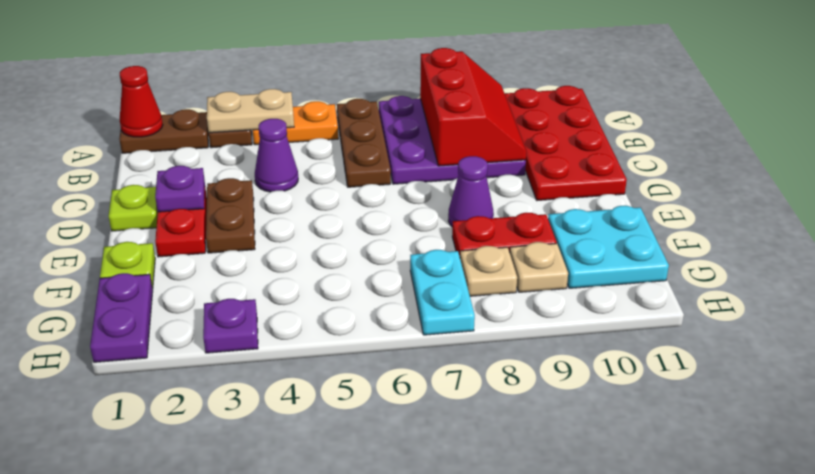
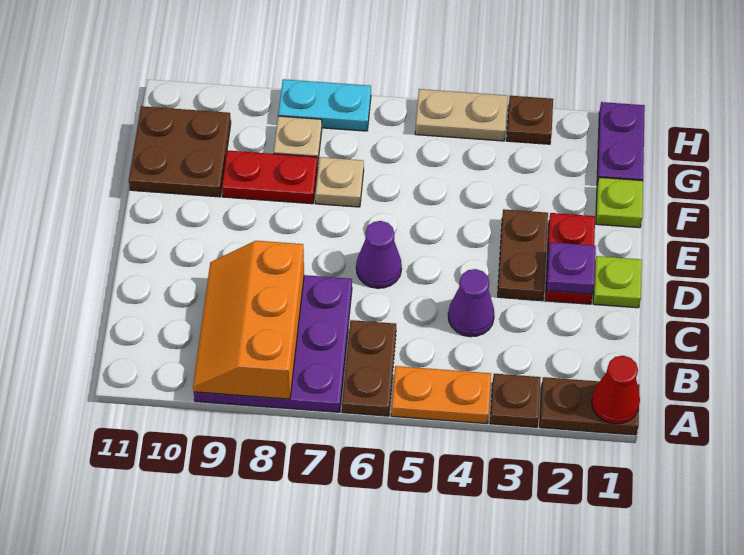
tan plate A3:A4 level 2 -> tan plate H4:H5 level 1
brown plate A6:C6 level 1 -> brown plate A6:B6 level 1
red slope A8:C9 level 2 top 8 -> orange slope A8:C9 level 2 top 8
red plate A10:D11 level 1 -> none
purple cone E8 level 1 -> purple cone D6 level 1
cyan plate F10:G11 level 1 -> brown plate F10:G11 level 1
cyan plate G7:H7 level 1 -> cyan plate H7:H8 level 1
tan plate G9 level 1 -> tan plate F7 level 1
purple plate H3 level 1 -> brown plate H3 level 1

